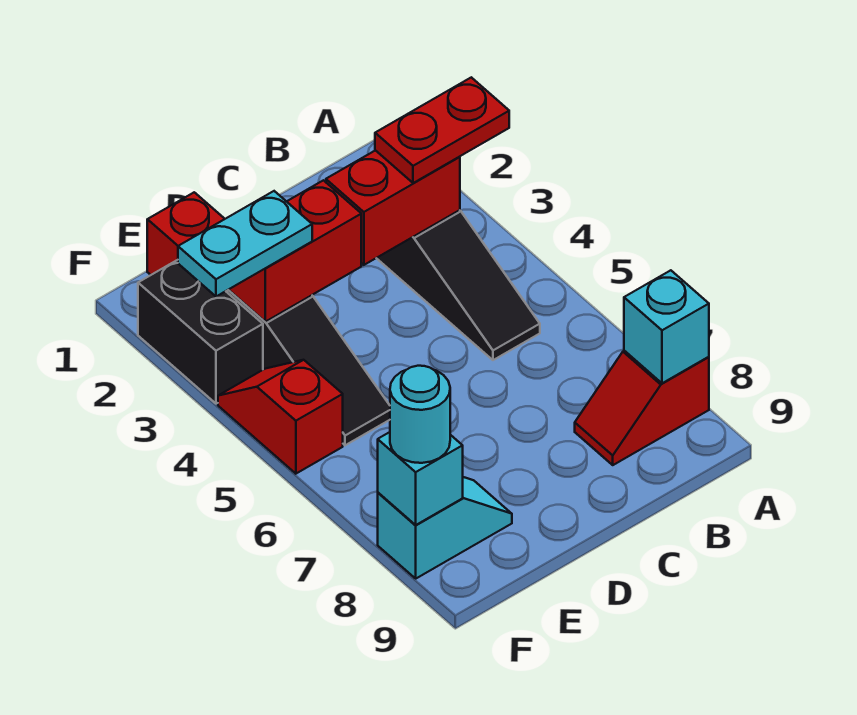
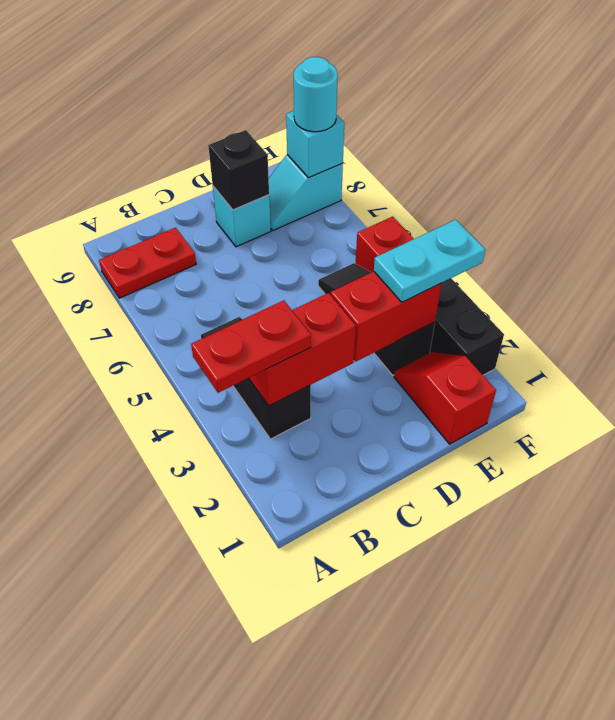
red slope A8:B8 level 1 top A -> red plate A8:B8 level 1
cyan brick A8 level 2 -> cyan brick D8 level 1
none -> black brick D8 level 2

